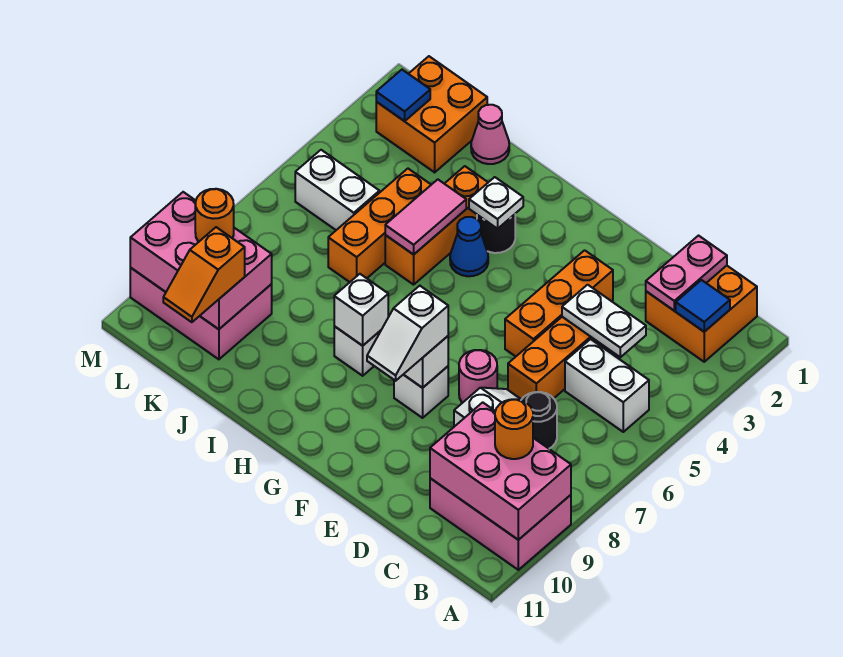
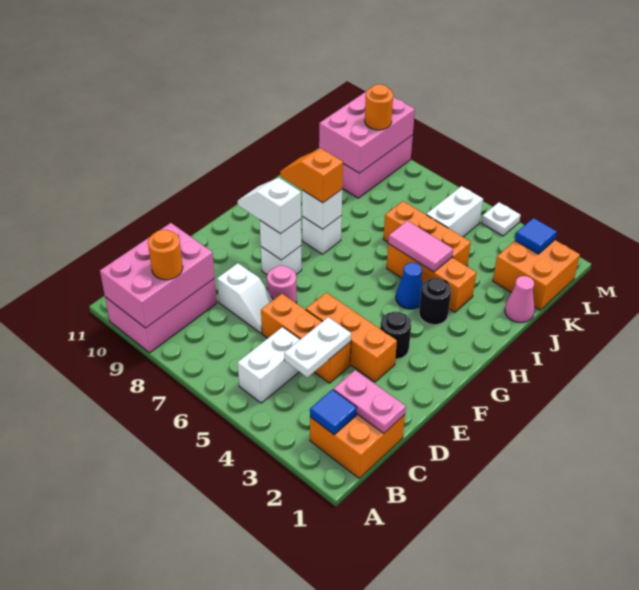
black round brick C7 level 1 -> black round brick F3 level 1
white plate H3 level 2 -> white plate M4 level 1
orange slope K10:K11 level 3 top 10 -> orange slope H8:H9 level 3 top 8

